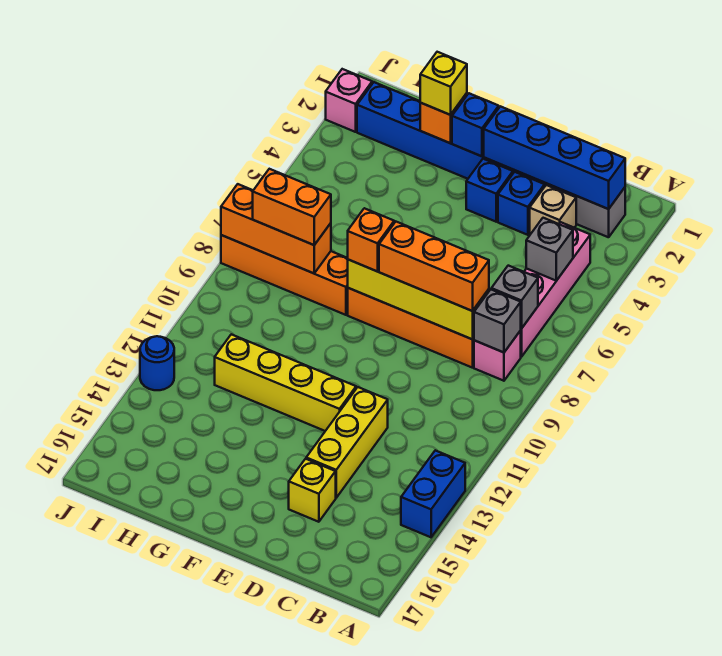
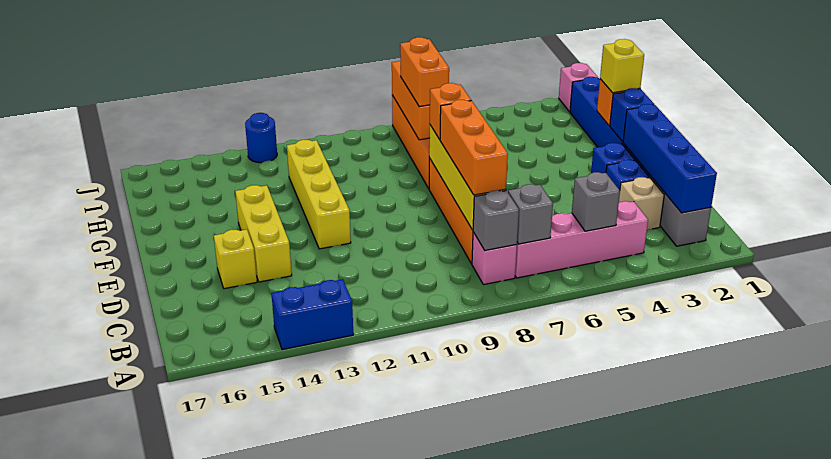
yellow brick D12:D14 level 1 -> yellow brick D14:F14 level 1

